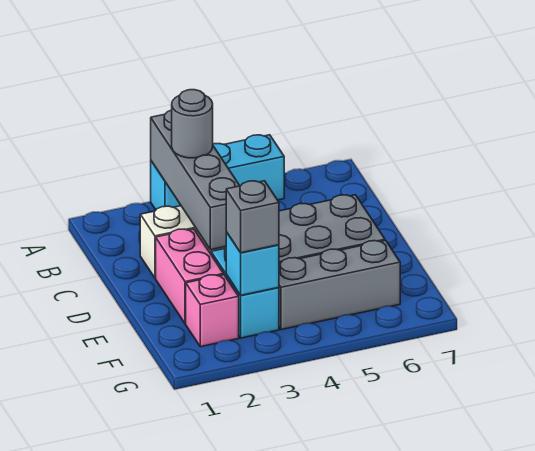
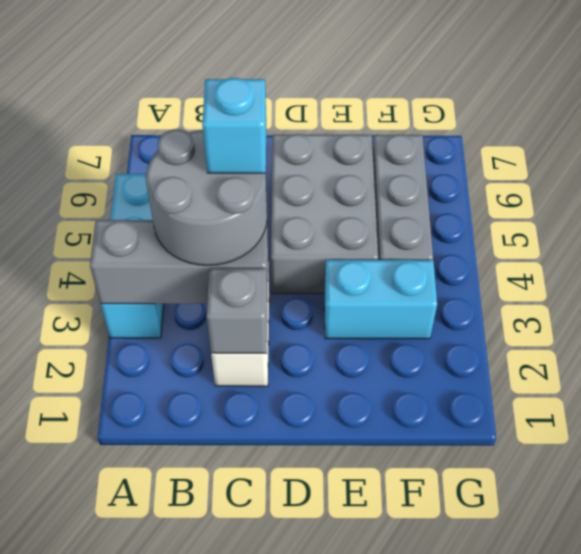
grey brick A3:D3 level 2 -> grey brick A3:C3 level 2
grey round brick B3 level 3 -> grey round brick B3:C4 level 3
pink brick D2:E2 level 1 -> none
pink brick F2 level 1 -> none
cyan brick F3 level 2 -> cyan brick C4 level 4
grey brick F3 level 3 -> grey brick C2 level 2

